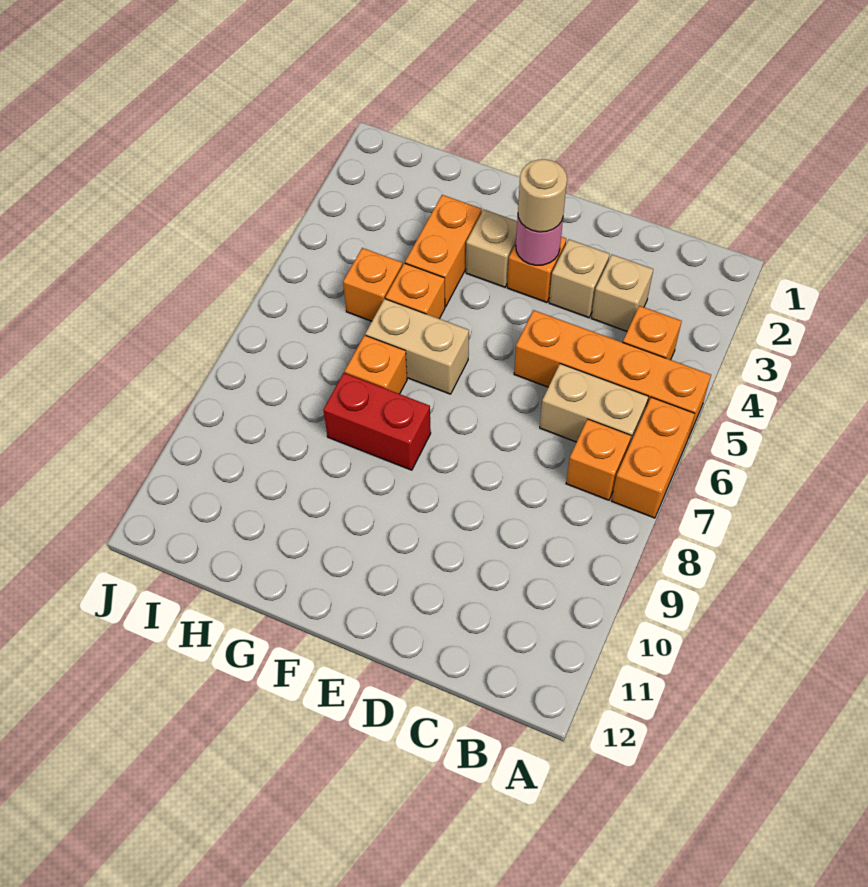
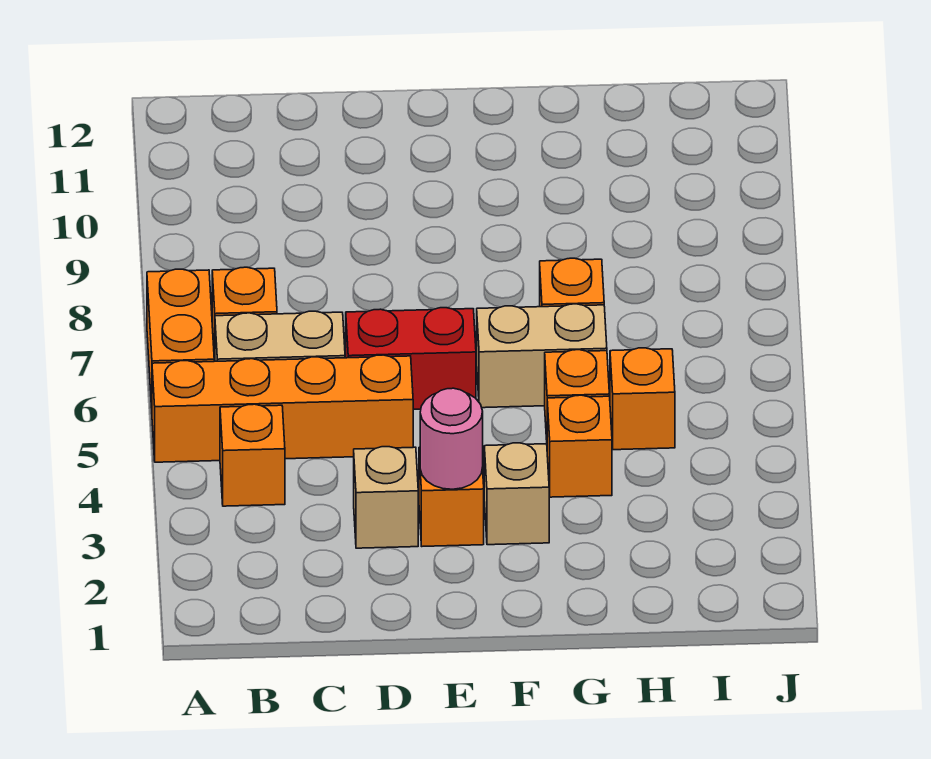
tan brick C3 level 1 -> none
tan round brick E3 level 3 -> none
red brick F8:G8 level 1 -> red brick D6:E6 level 1
orange brick G3:G4 level 1 -> orange brick G4 level 1

